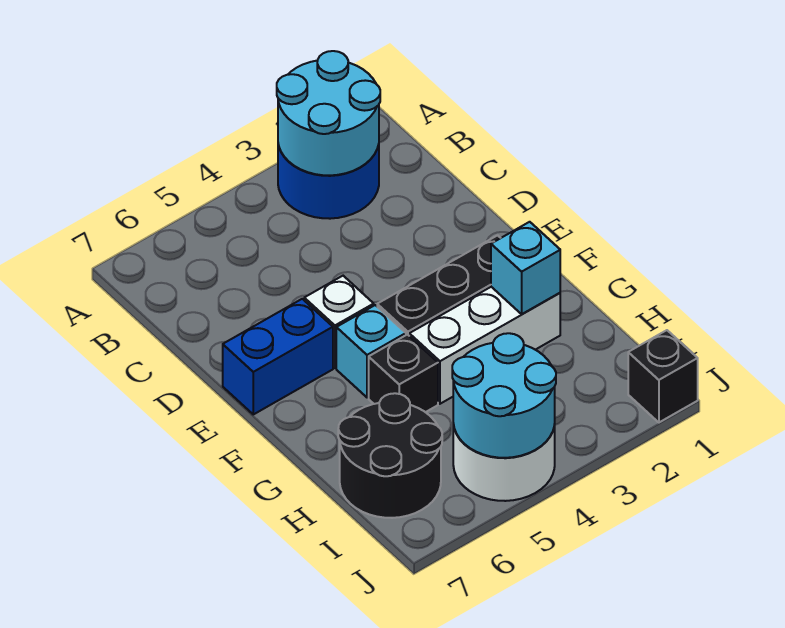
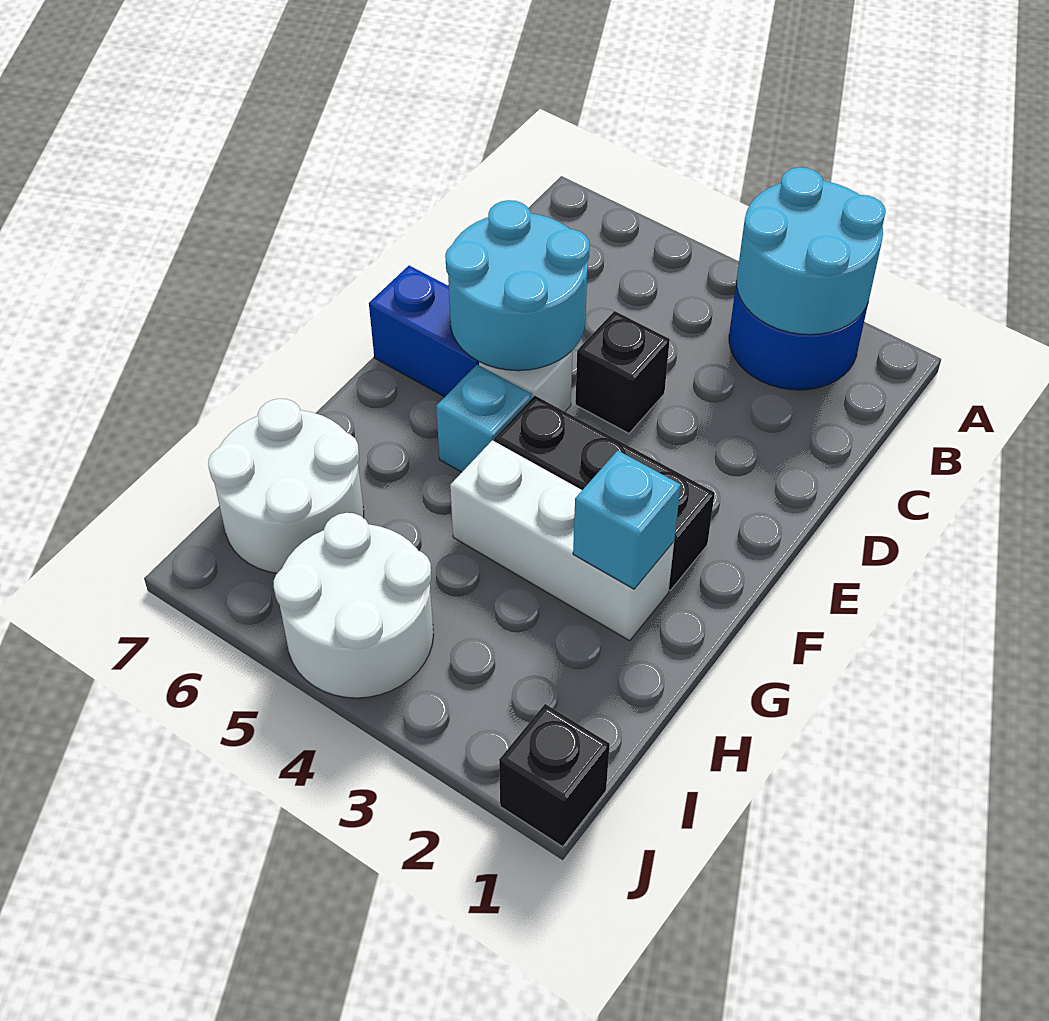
black brick G5 level 1 -> black brick D4 level 1
black round brick H6:I7 level 1 -> white round brick H6:I7 level 1
cyan round brick I4:J5 level 2 -> cyan round brick D5:E6 level 2

